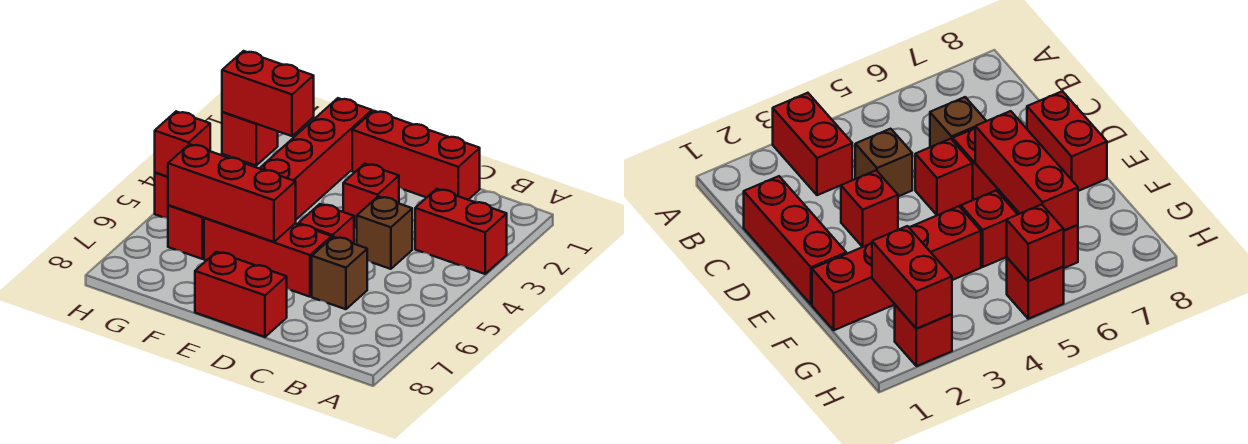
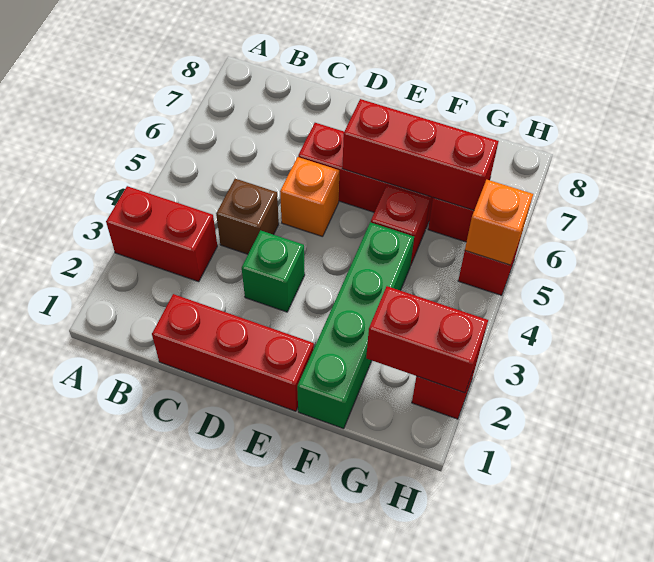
brown brick C6 level 1 -> none
red brick D3 level 1 -> green brick D3 level 1
red brick D5 level 1 -> orange brick D5 level 1
red brick D8:E8 level 1 -> none
red brick F1:F4 level 1 -> green brick F1:F4 level 1
red brick H5 level 2 -> orange brick H5 level 2

